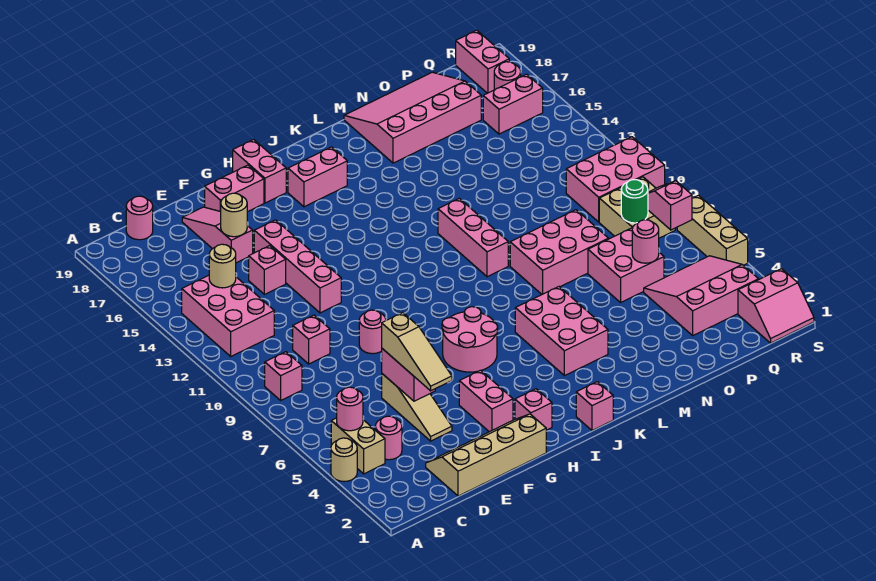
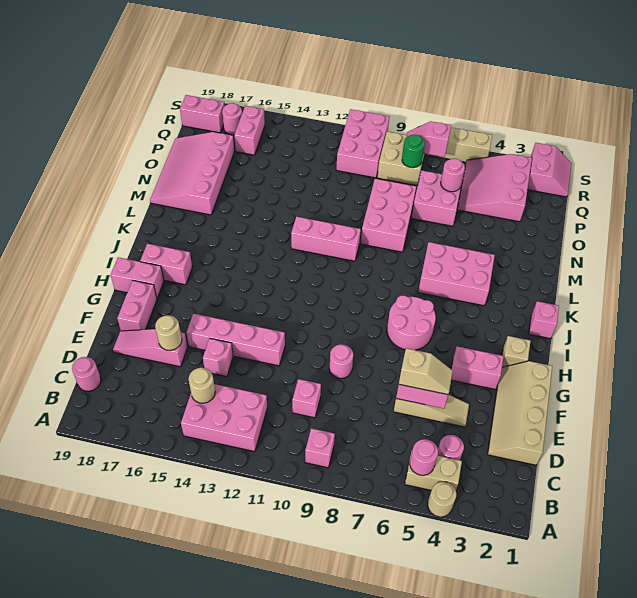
tan slope E4:E6 level 3 top 6 -> tan slope E5:E6 level 3 top 6
pink brick H2 level 1 -> tan brick H2 level 1
pink brick I17:J17 level 1 -> pink brick I17:I18 level 1

